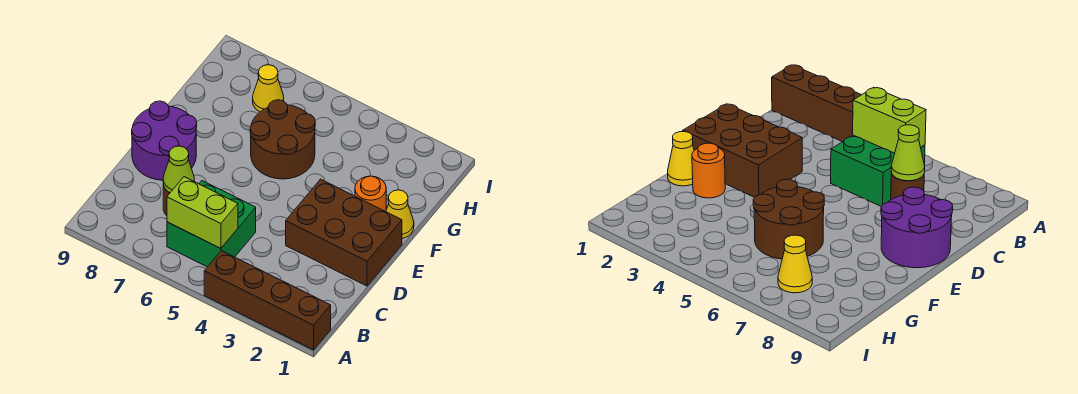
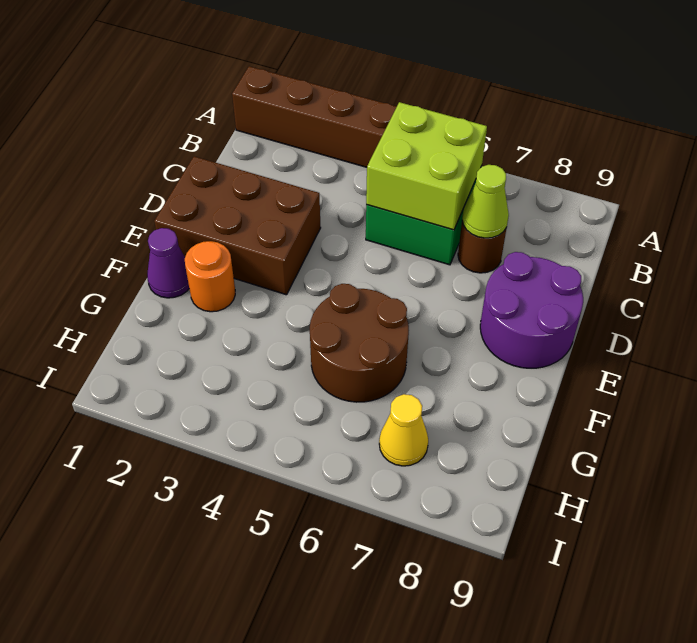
lime brick B5:B6 level 2 -> lime brick B5:C6 level 2
yellow cone F1 level 1 -> purple cone F1 level 1

